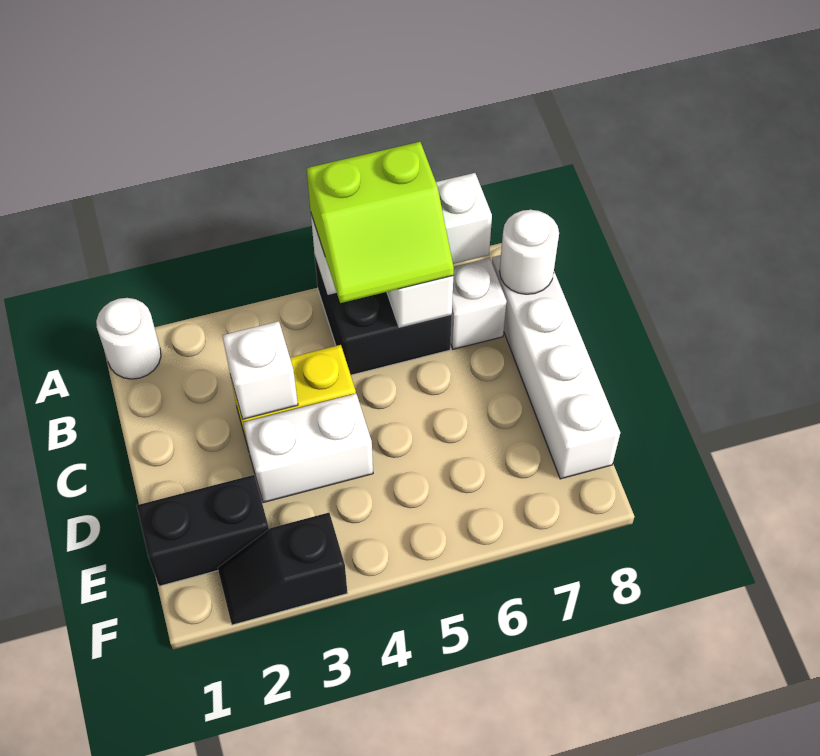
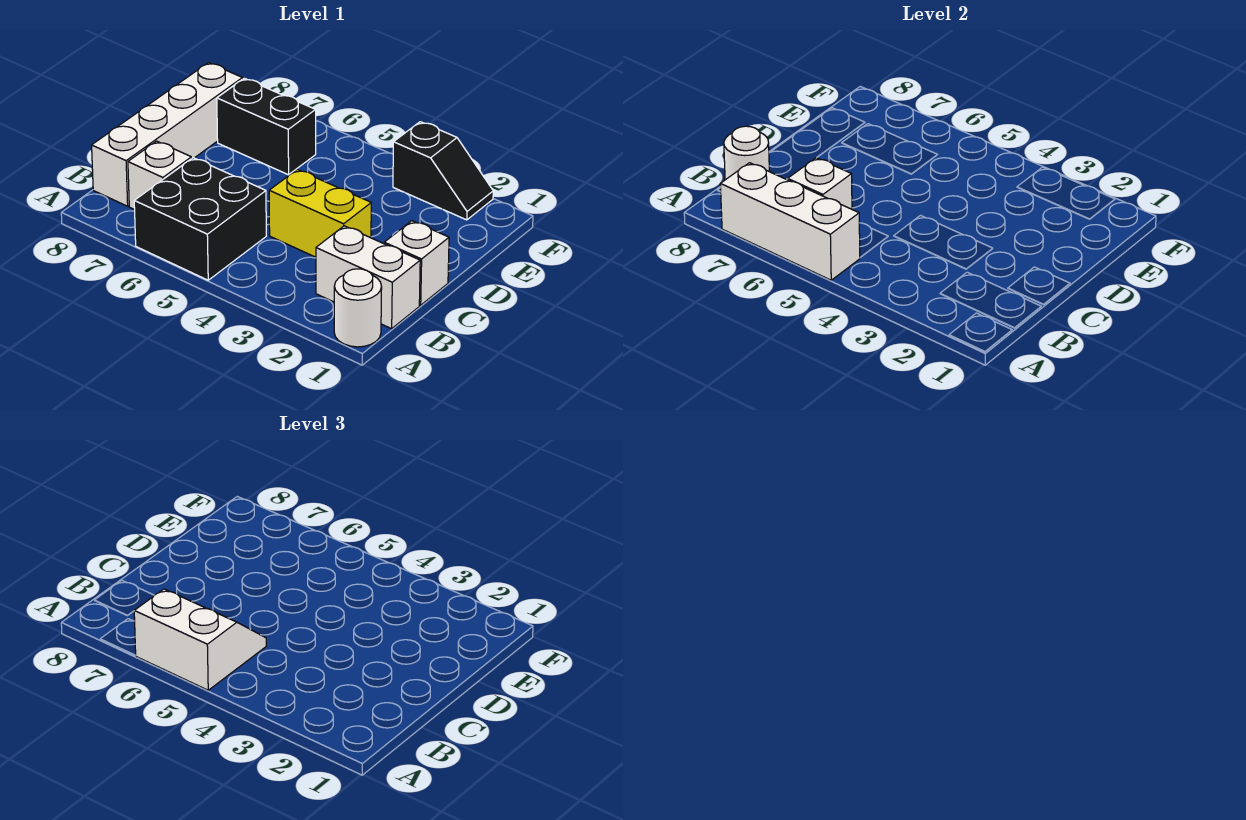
lime slope A5:B6 level 3 top A -> white slope A5:B6 level 3 top A
white brick C3 level 2 -> white brick C1 level 1
white brick D3:D4 level 1 -> white brick B1:B2 level 1
black brick E1:E2 level 1 -> black brick E6:E7 level 1

